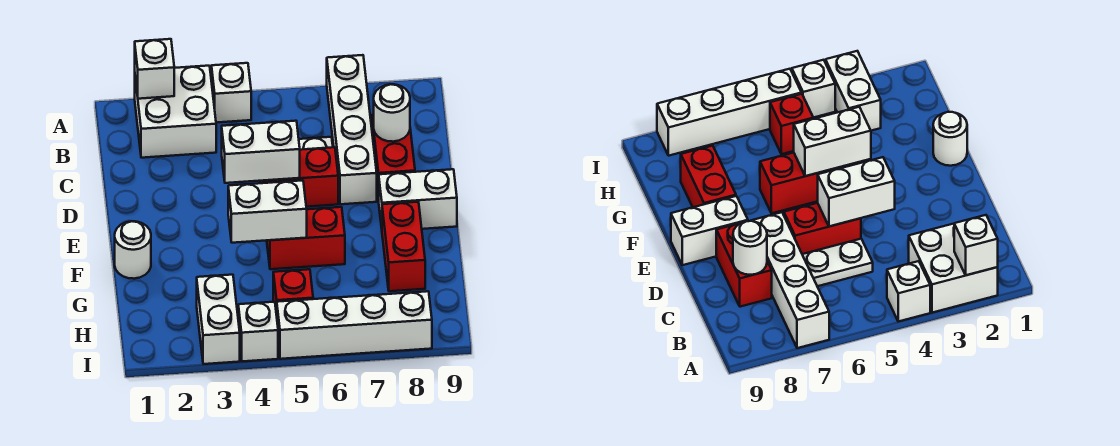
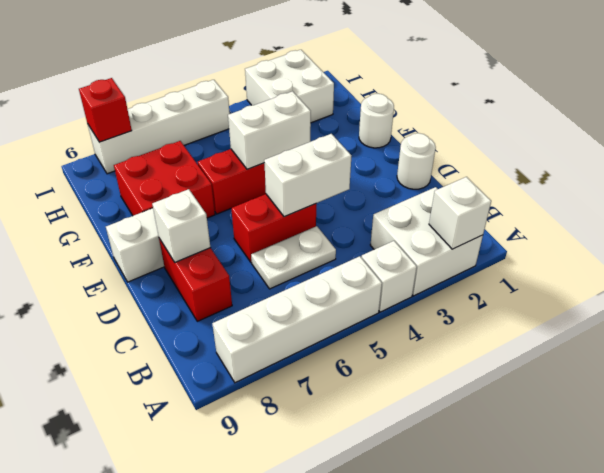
white brick A7:D7 level 1 -> white brick A5:A8 level 1
white round brick C8 level 2 -> white round brick D1 level 1
red brick F8:G8 level 1 -> red brick F7:G8 level 1
white brick H3:I3 level 1 -> white brick H2:I3 level 1
red brick H5 level 1 -> red brick I8 level 2
white brick I4 level 1 -> white brick D8 level 2

